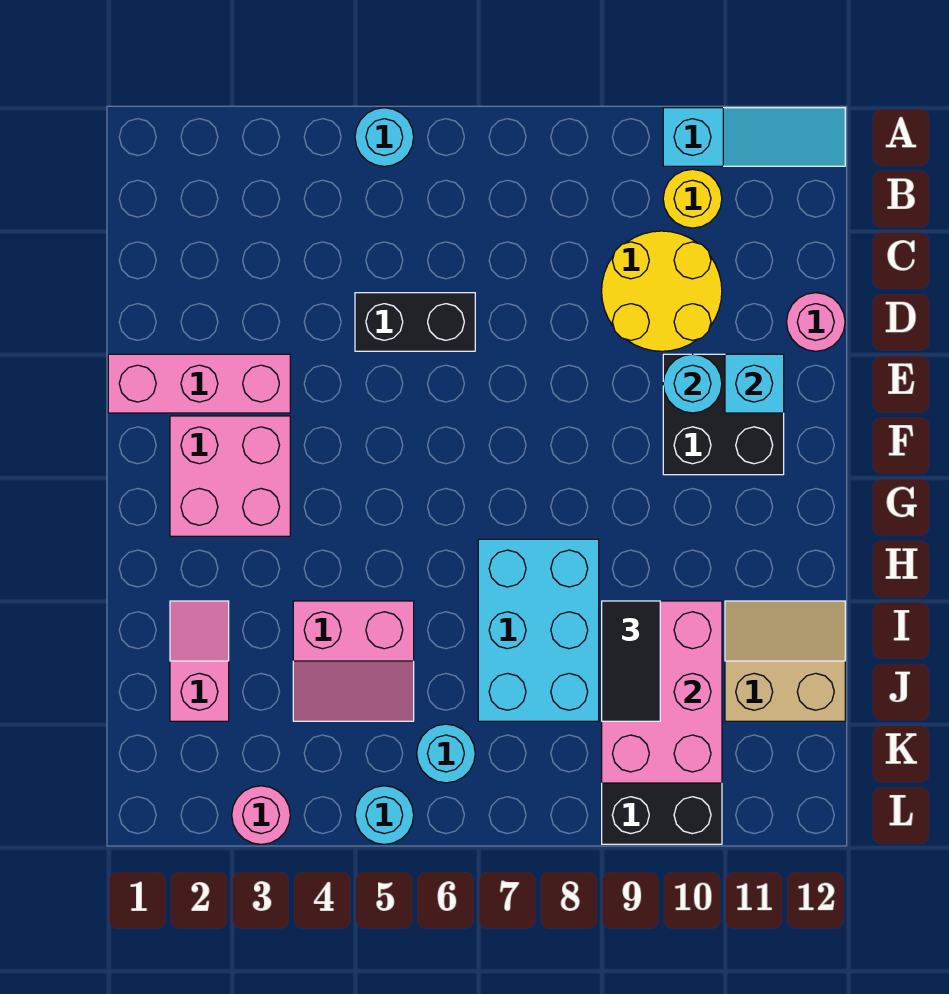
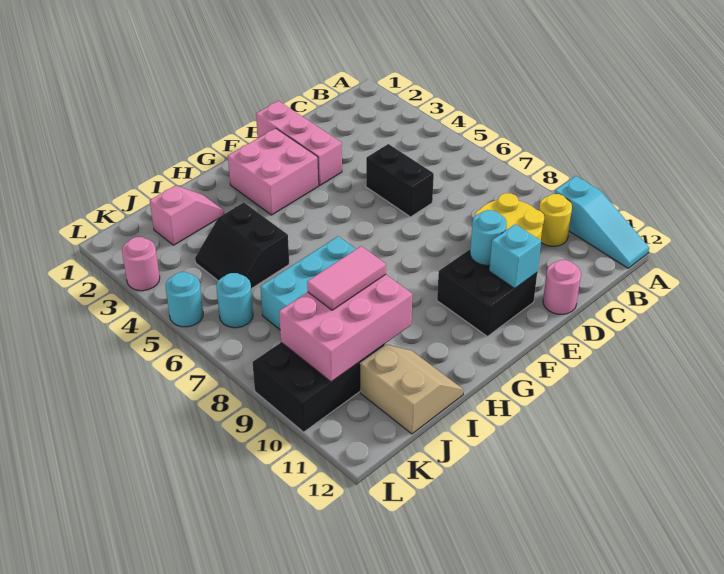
cyan round brick A5 level 1 -> none
pink slope I4:J5 level 1 top I -> black slope I4:J5 level 1 top I
black tile I9:J9 level 3 -> pink tile I9:J9 level 3

